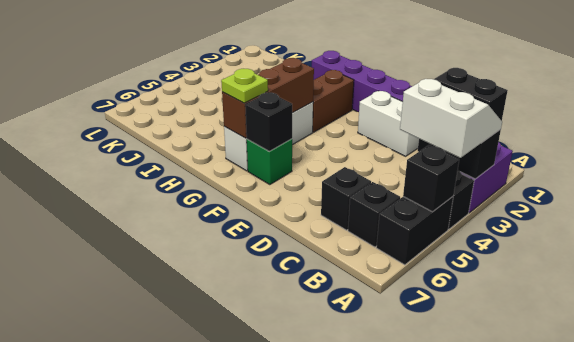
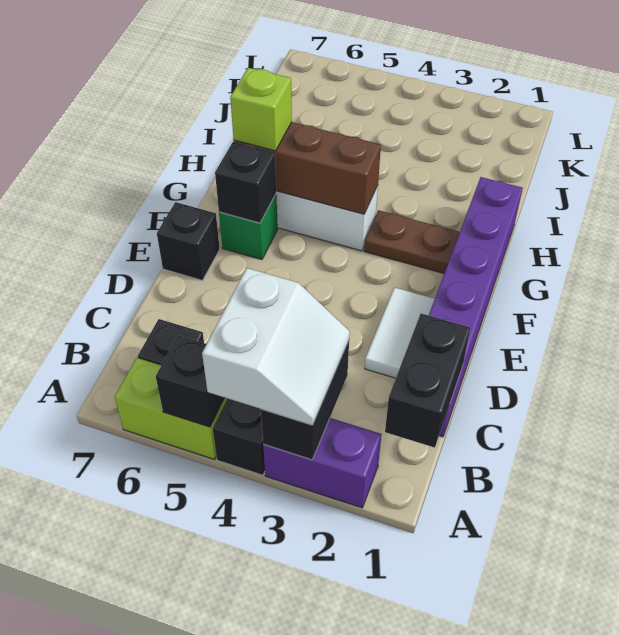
black brick A5:A6 level 1 -> lime brick A5:A6 level 1
black brick C6 level 1 -> black brick E7 level 1
white brick D2:E2 level 1 -> white tile D2:E2 level 1
brown brick G2:G3 level 1 -> brown plate G2:G3 level 1
lime plate G6 level 3 -> lime brick G6 level 3

